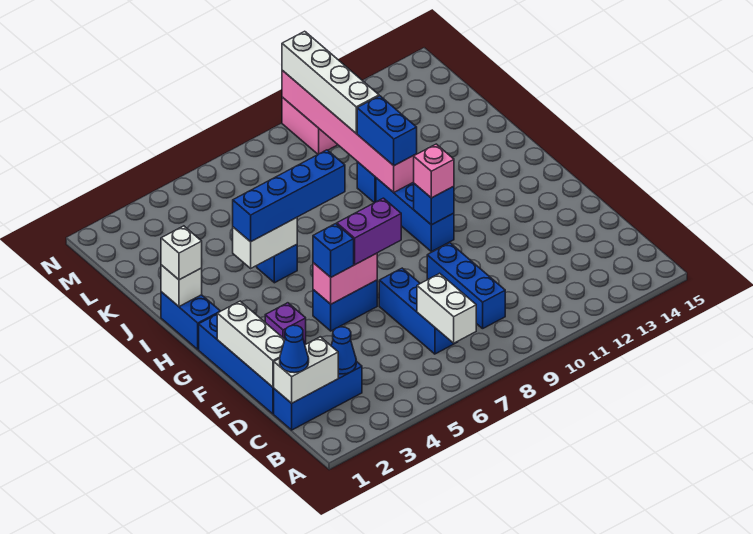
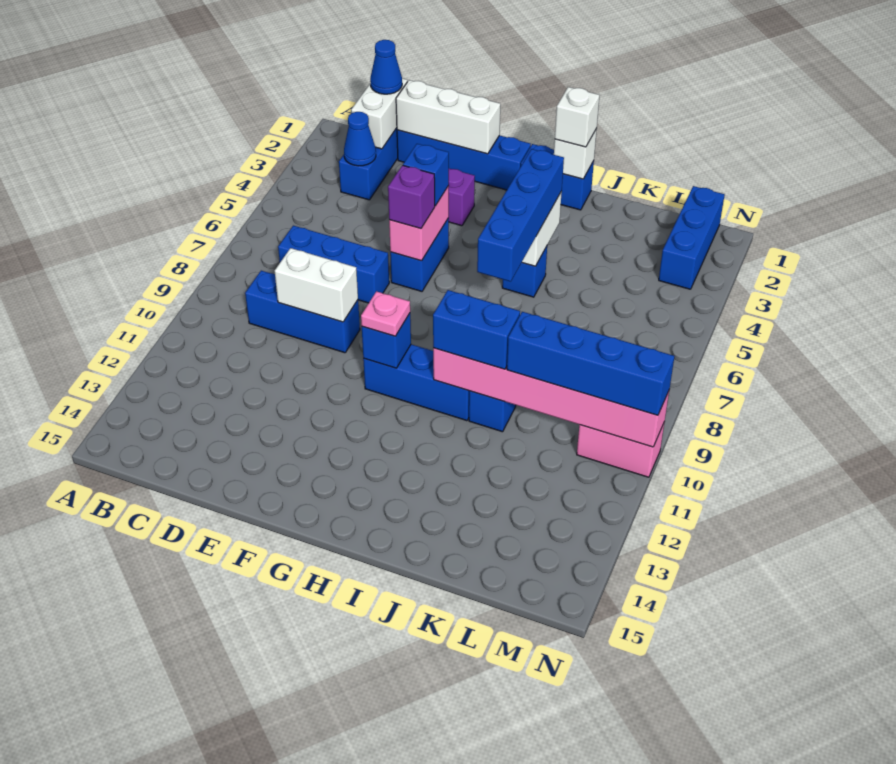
white brick B7:C7 level 2 -> white brick D9:E9 level 2
purple brick F6:F7 level 3 -> purple brick F6 level 3
pink brick G10 level 3 -> pink plate G10 level 3
white brick K10:N10 level 3 -> blue brick K10:N10 level 3
none -> blue brick M1:M3 level 1

